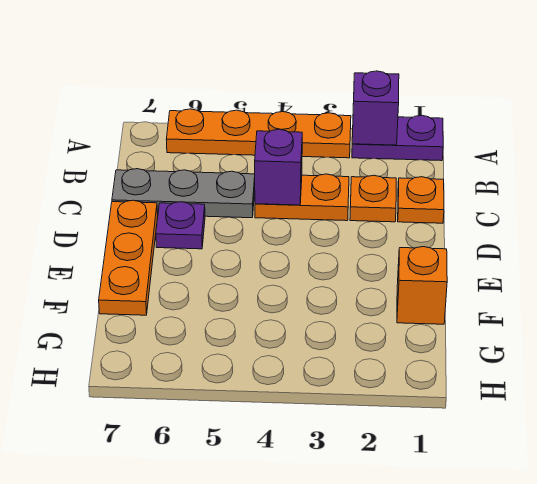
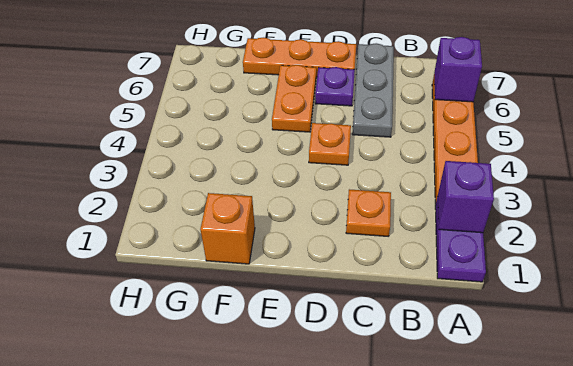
orange plate C1 level 1 -> orange plate D4 level 1
orange plate C3:C4 level 1 -> orange plate E5:E6 level 1
purple brick C4 level 2 -> purple brick A6 level 2

